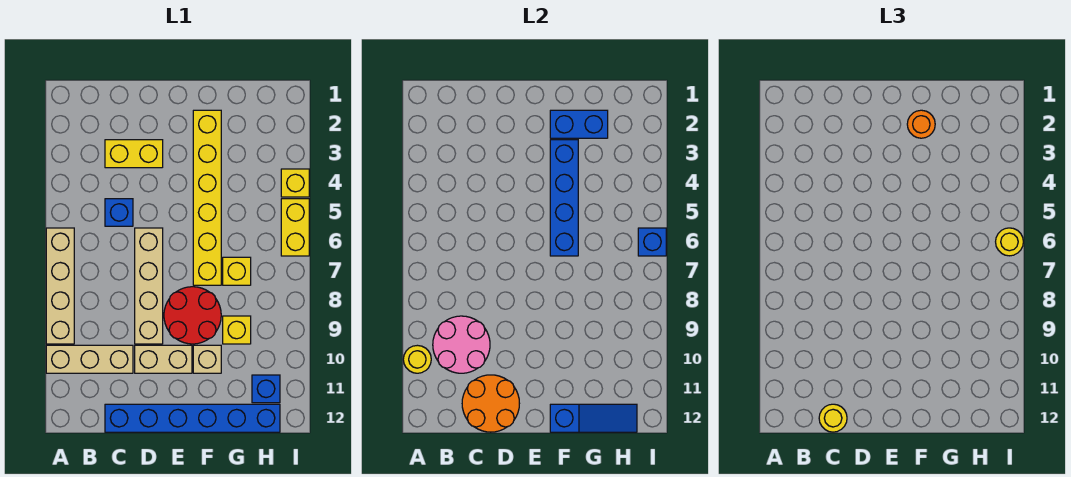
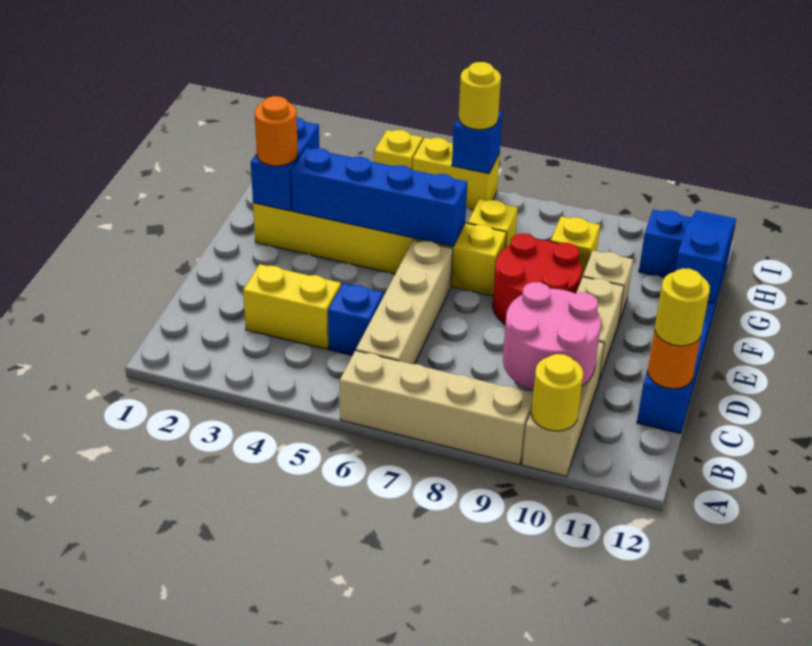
yellow brick C3:D3 level 1 -> yellow brick C3:C4 level 1
orange round brick C11:D12 level 2 -> orange round brick C12 level 2
tan brick D6:D9 level 1 -> tan brick B6:E6 level 1

